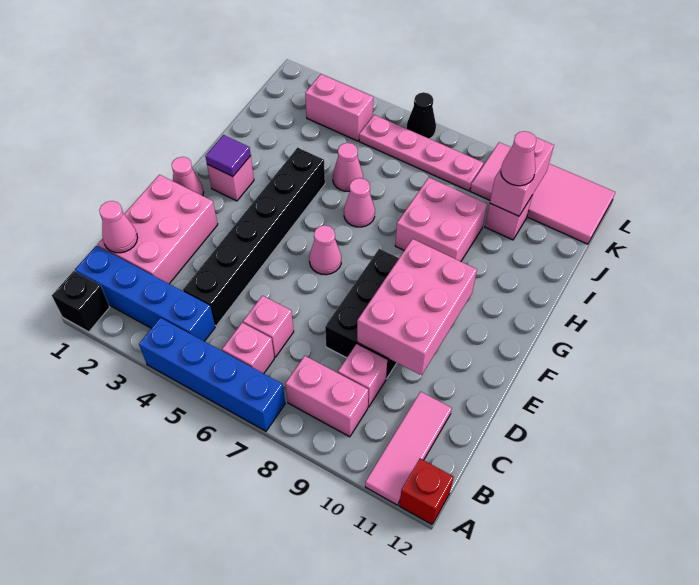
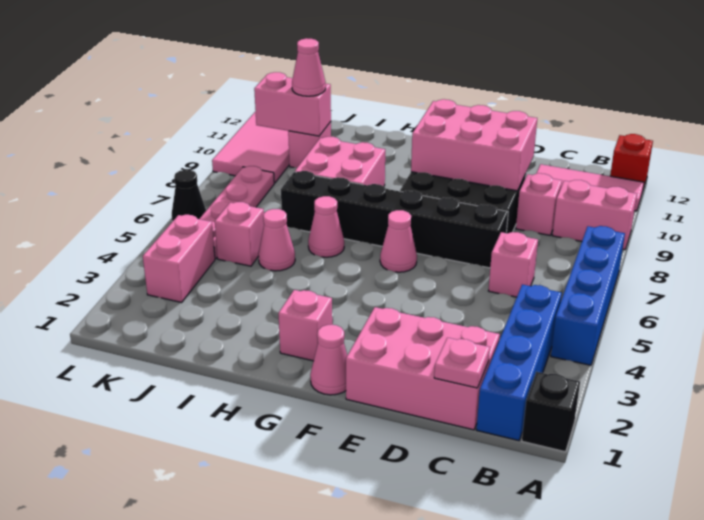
pink brick B6 level 1 -> pink brick J5 level 1
pink brick B8:B9 level 1 -> pink brick A9:B9 level 1
pink cone C1 level 2 -> pink plate C1 level 2
black brick C4:H4 level 1 -> black brick D7:I7 level 1
purple tile G2 level 2 -> none

